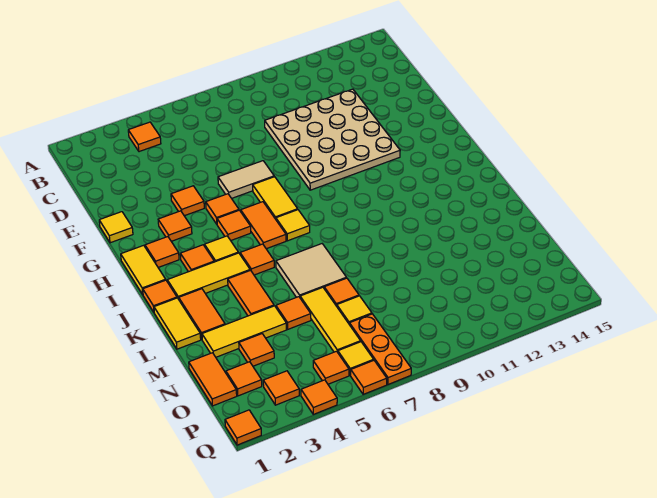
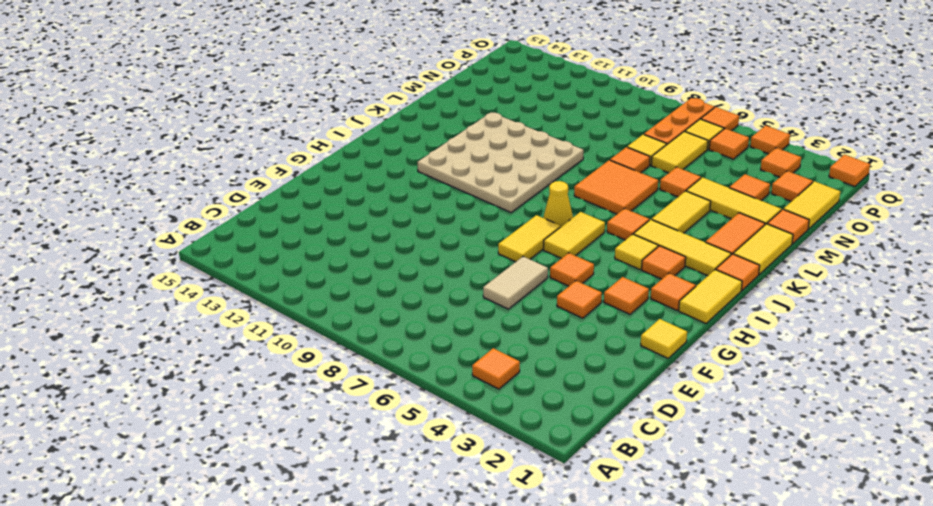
tan plate D9:G12 level 1 -> tan plate I9:L12 level 1
tan tile F6:F7 level 1 -> tan tile E6:F6 level 1
orange tile H5 level 1 -> orange tile M1 level 1
orange tile H6:I6 level 1 -> yellow tile H6:I6 level 1
yellow tile I7 level 1 -> yellow cone I7 level 1
orange tile K4:L4 level 1 -> yellow tile K4:L4 level 1
tan tile K6:L7 level 1 -> orange tile K6:L7 level 1
yellow tile M6:O6 level 1 -> yellow tile N6:O6 level 1
orange tile N1:O1 level 1 -> yellow tile N1:O1 level 1

